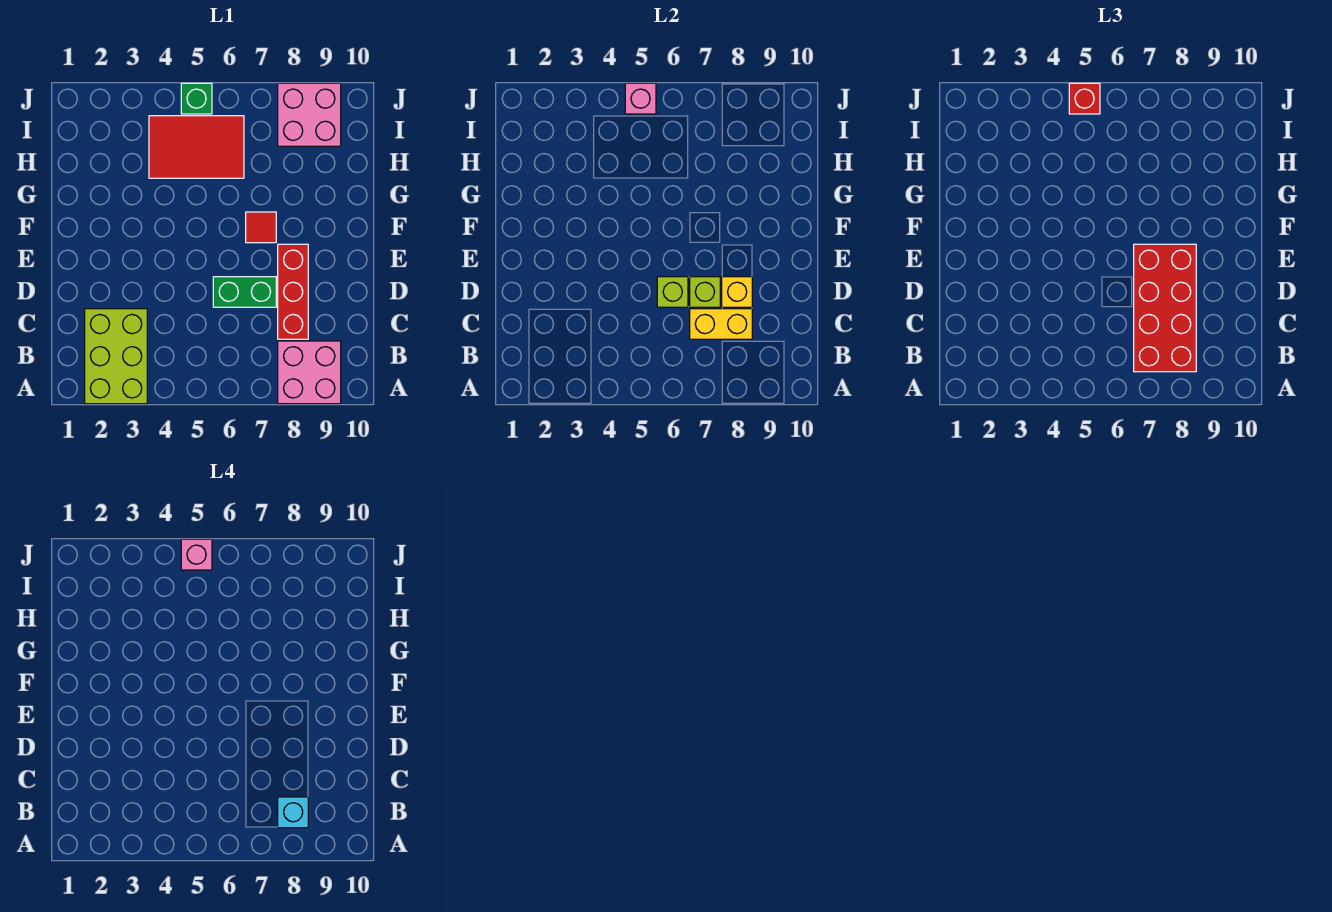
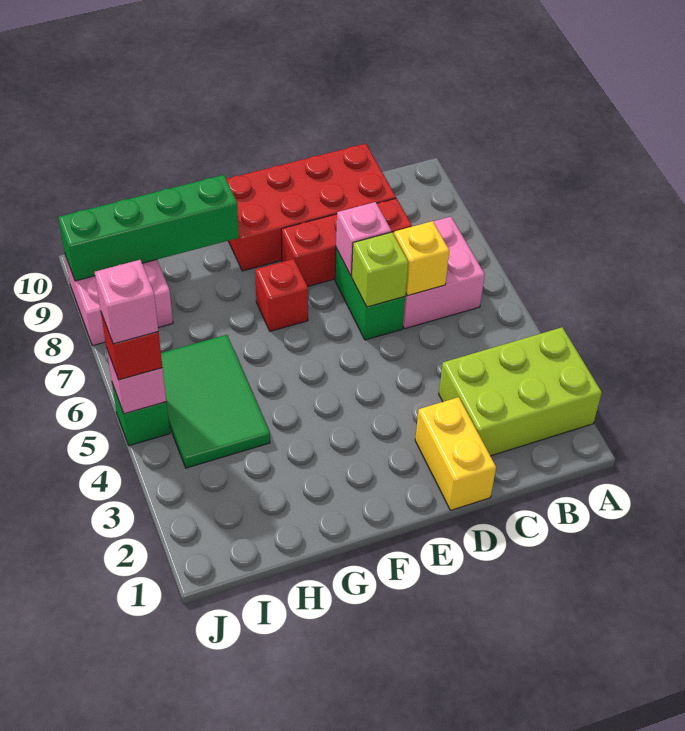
pink brick A8:B9 level 1 -> pink brick B6:C7 level 1
red brick B7:E8 level 3 -> red brick C9:F10 level 1
cyan brick B8 level 4 -> none
yellow brick C7:C8 level 2 -> yellow brick D1:D2 level 1
lime brick D7 level 2 -> pink brick D7 level 2
yellow brick D8 level 2 -> yellow brick C6 level 2
red tile F7 level 1 -> red brick F7 level 1
none -> green brick G9:J9 level 2
red tile H4:I6 level 1 -> green tile H4:I6 level 1

